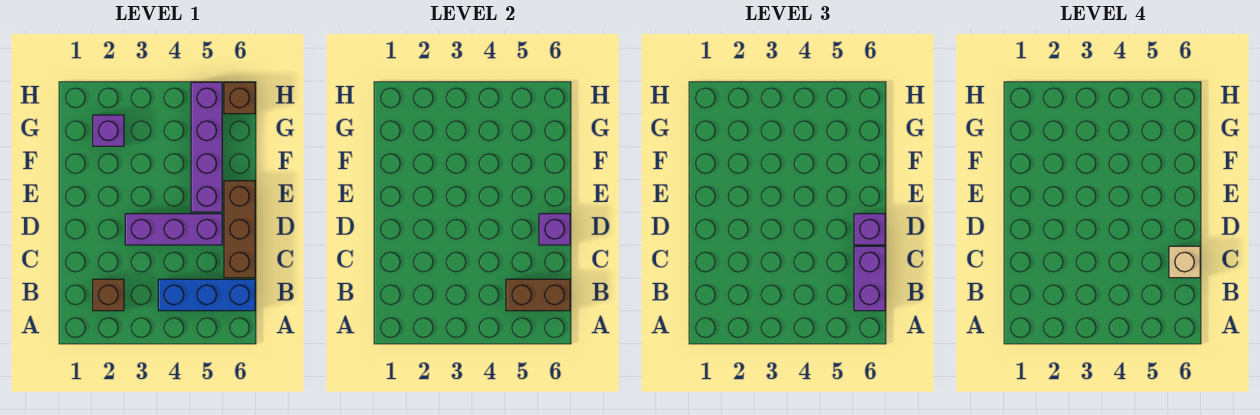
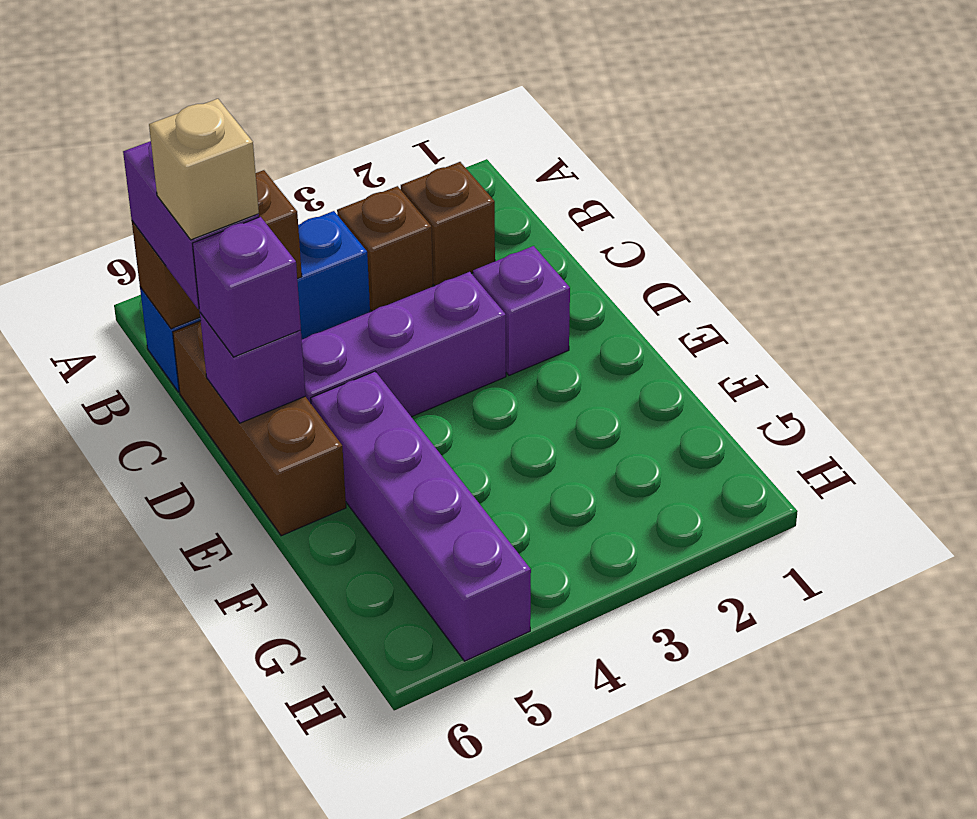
purple brick G2 level 1 -> purple brick D2 level 1
brown brick H6 level 1 -> brown brick B3 level 1

